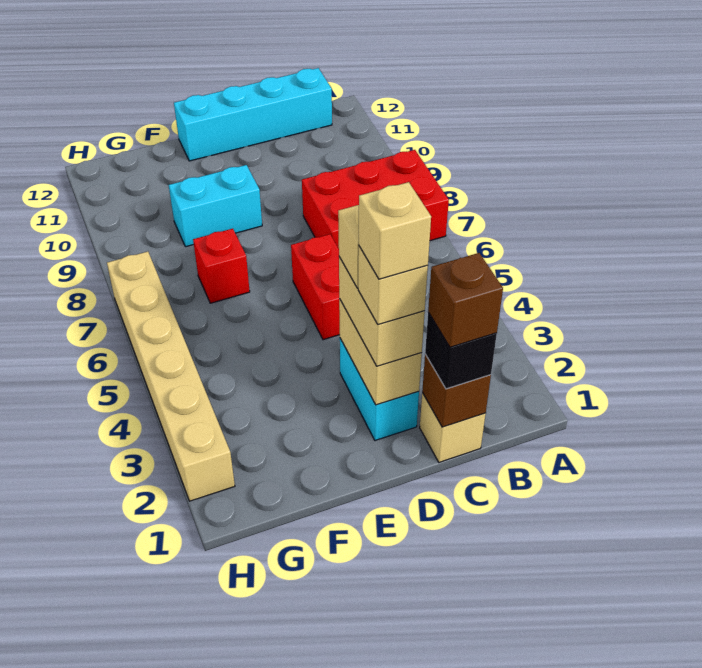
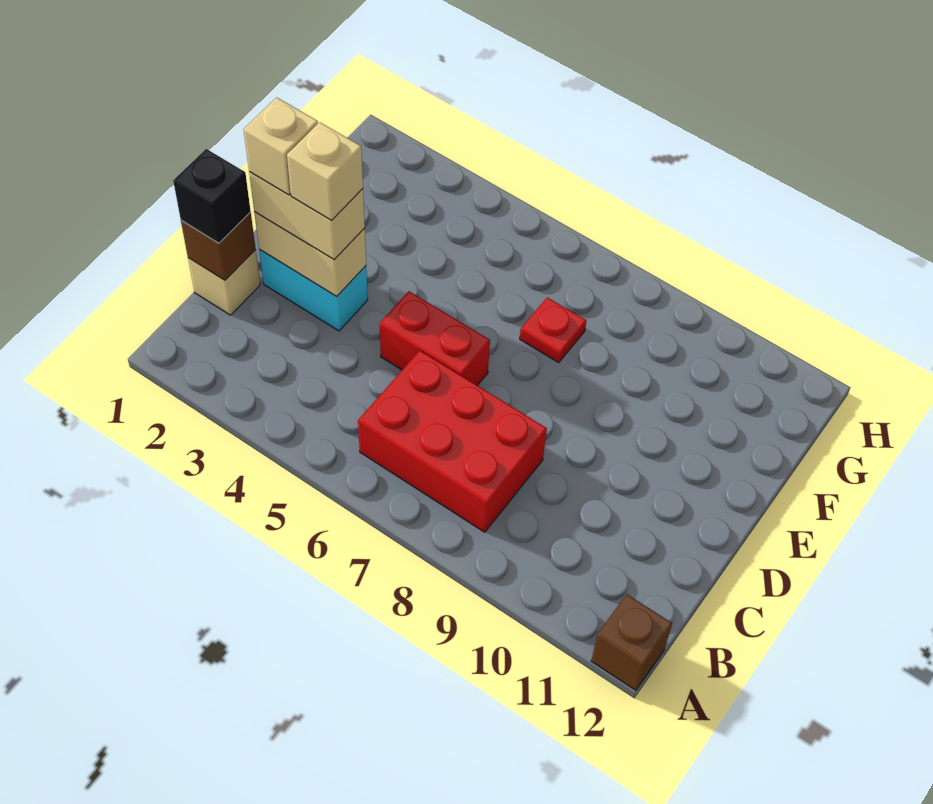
red brick A7:C8 level 1 -> red brick B6:C8 level 1
cyan brick B12:E12 level 1 -> none
brown brick C1 level 4 -> brown brick A12 level 1
tan brick D2 level 5 -> none
cyan brick E9:F9 level 1 -> none
red brick F7 level 1 -> red plate F7 level 1
tan brick H2:H7 level 1 -> none

